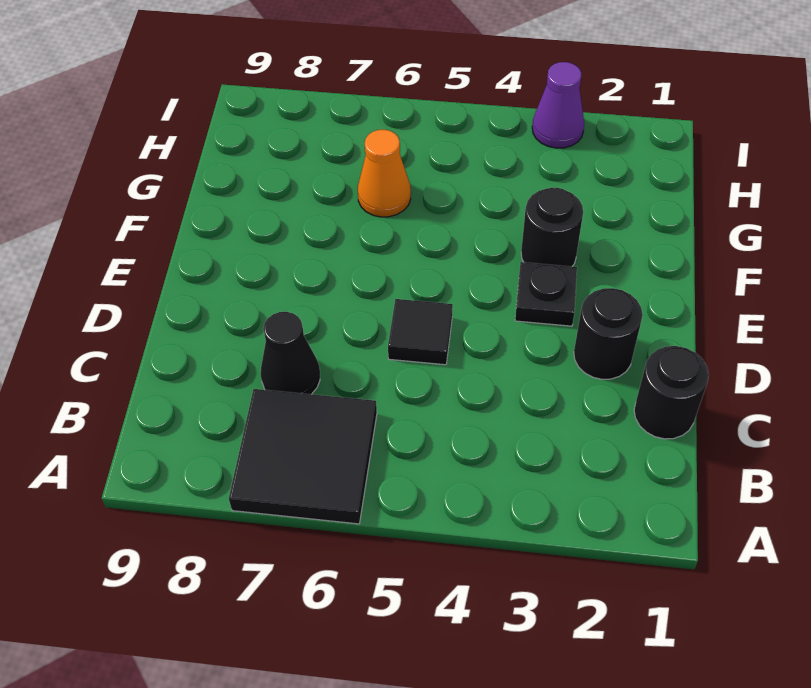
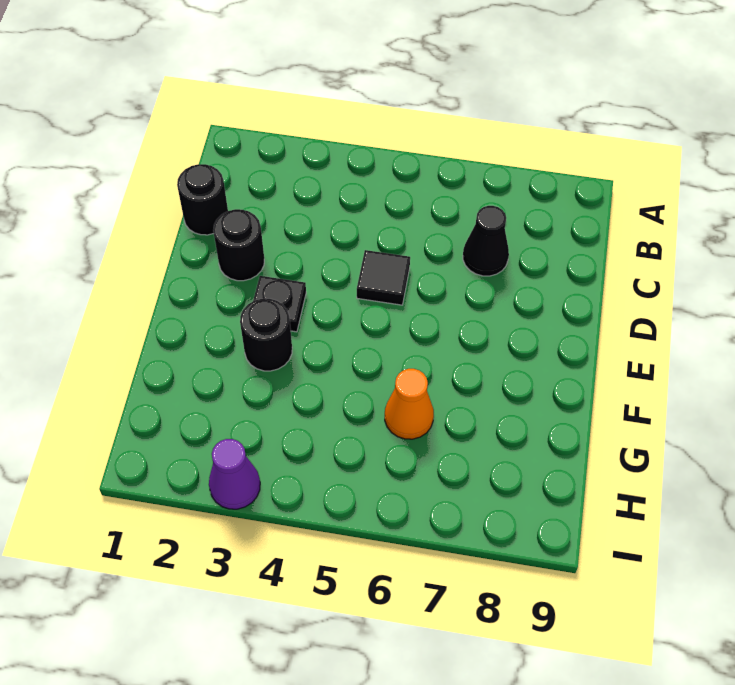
black tile A6:B7 level 1 -> none

